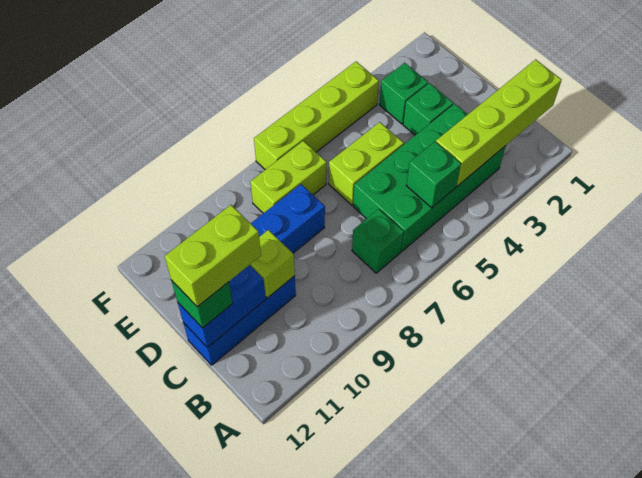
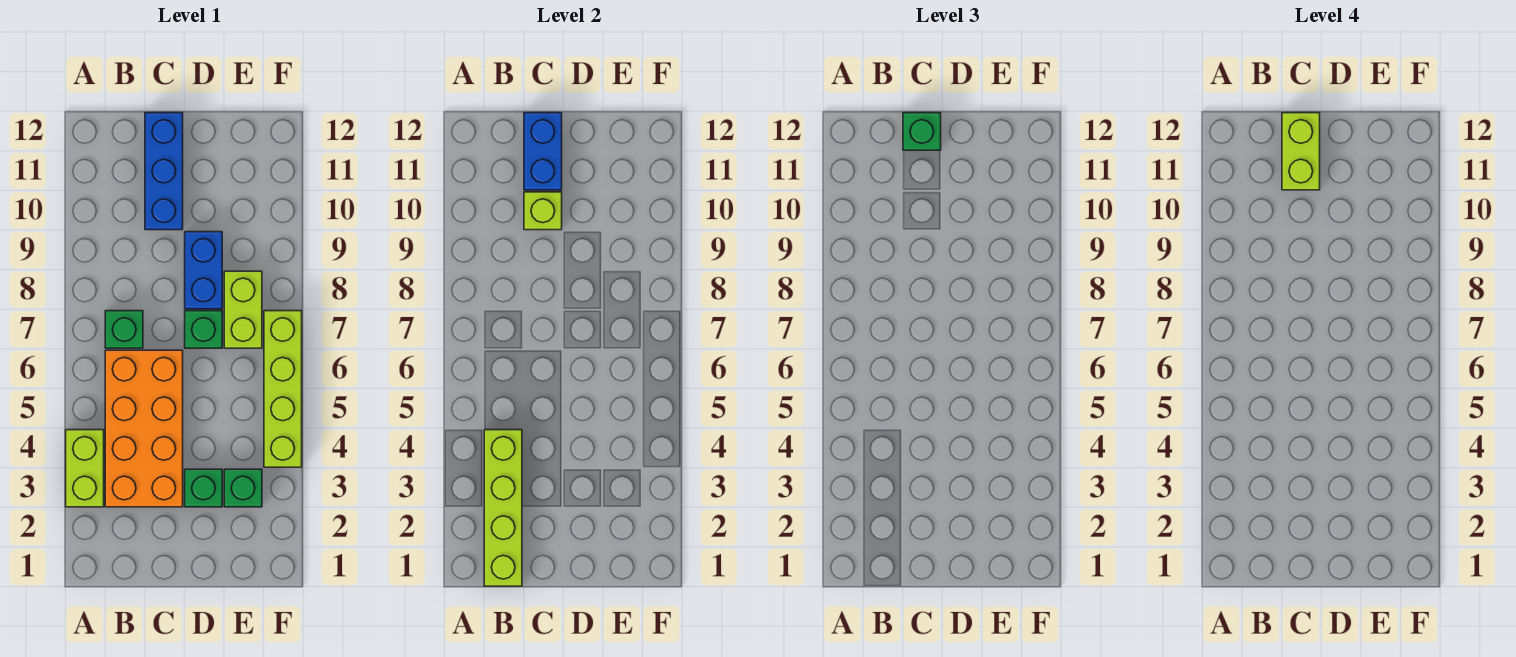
green brick B3:C6 level 1 -> orange brick B3:C6 level 1
green brick B5 level 2 -> green brick D7 level 1
lime brick D5:D6 level 1 -> lime brick A3:A4 level 1

